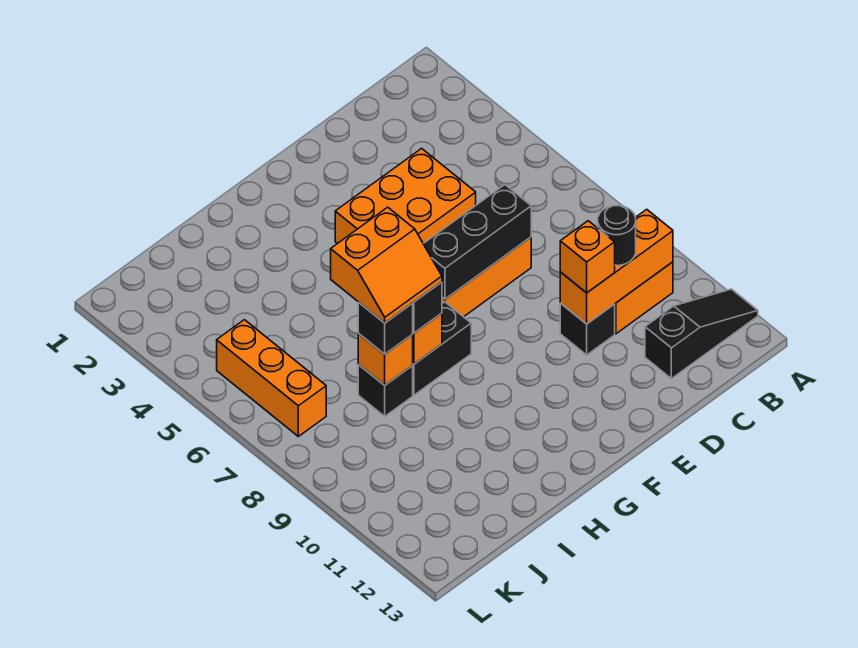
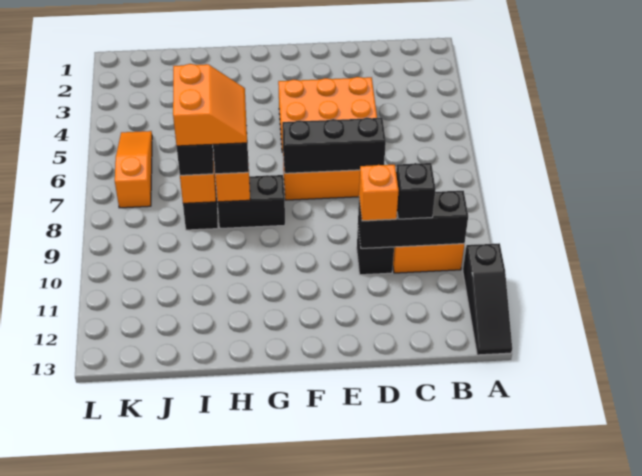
black slope A12:C12 level 1 top C -> black slope A11:A13 level 1 top 11
orange brick B10:D10 level 2 -> black brick B10:D10 level 2
black round brick C10 level 3 -> black brick C10 level 3
orange slope H7:I8 level 4 top 7 -> orange slope H7:I8 level 4 top I
orange brick K5:K7 level 1 -> orange slope K5:K7 level 1 top 7

